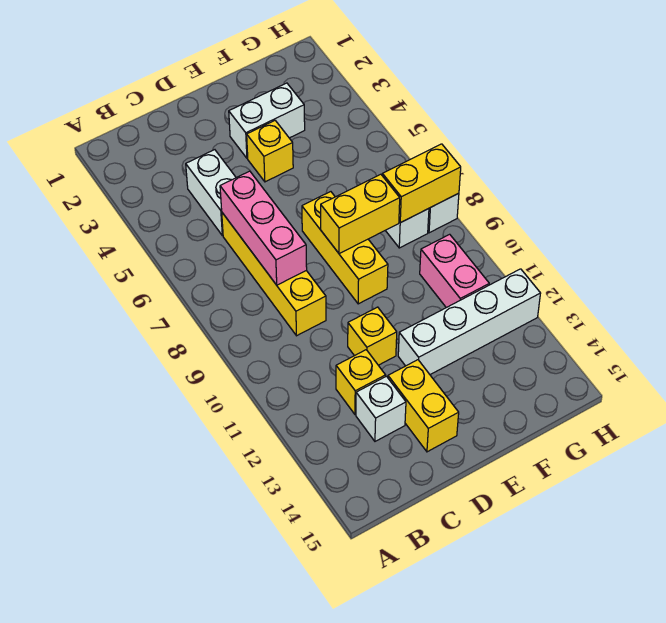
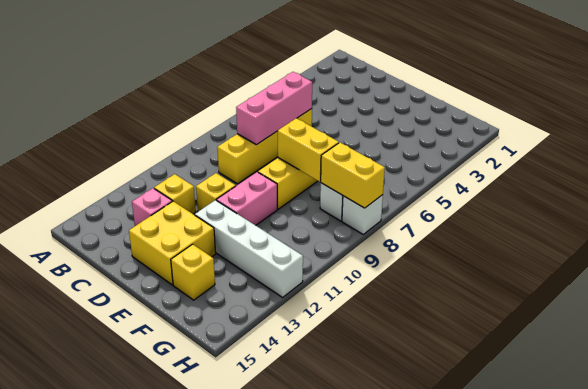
white brick C4:C5 level 1 -> none
white brick C13 level 1 -> pink brick C13 level 1
yellow brick D13:D14 level 1 -> yellow brick D13:E14 level 1
white brick E3:F3 level 1 -> none
yellow brick E4 level 1 -> yellow brick F14 level 1
pink brick G10:G11 level 1 -> pink brick E10:E11 level 1

